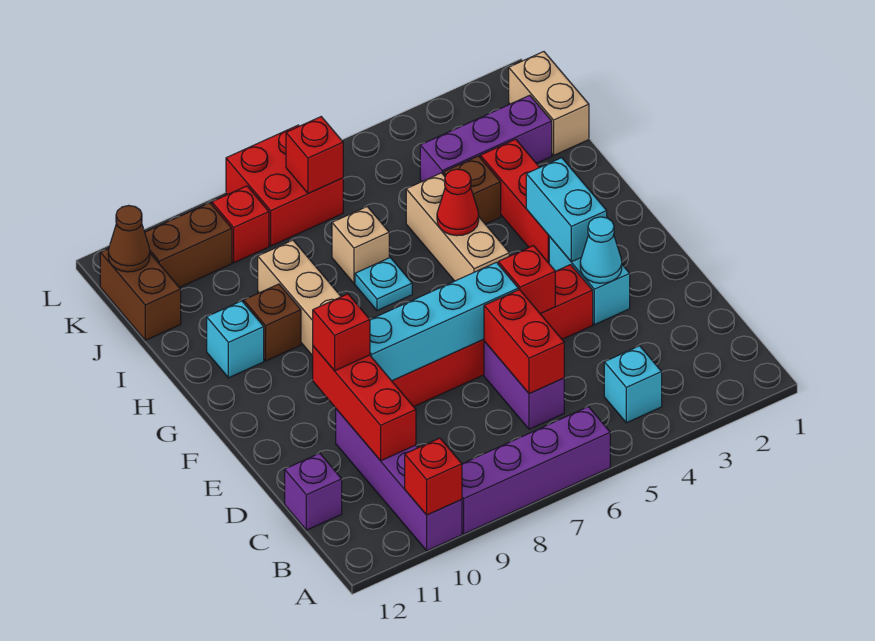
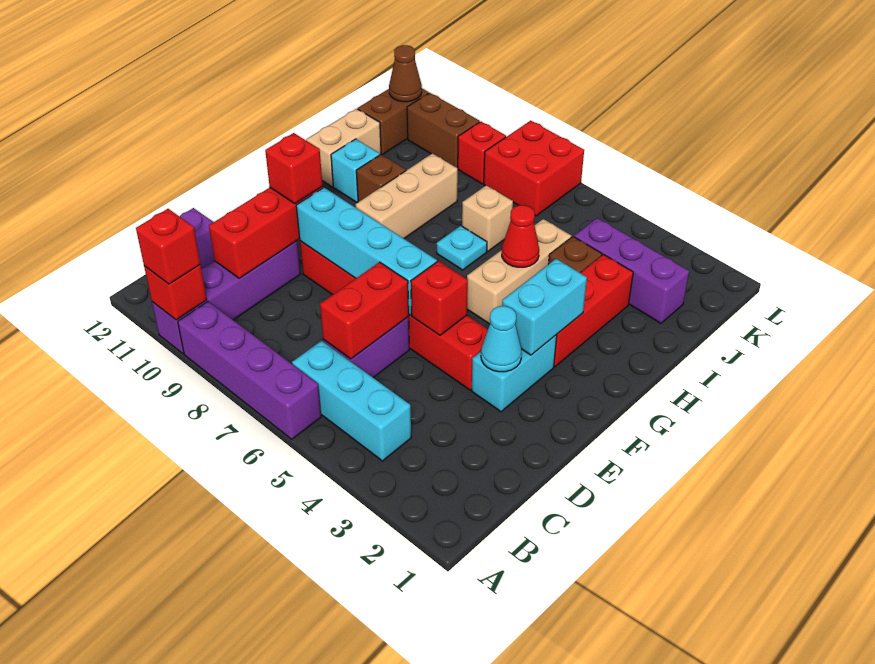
cyan brick B4 level 1 -> cyan brick B4:B6 level 1
tan brick J1:K1 level 1 -> tan brick H12:I12 level 1
red brick K7 level 2 -> red brick A10 level 3

